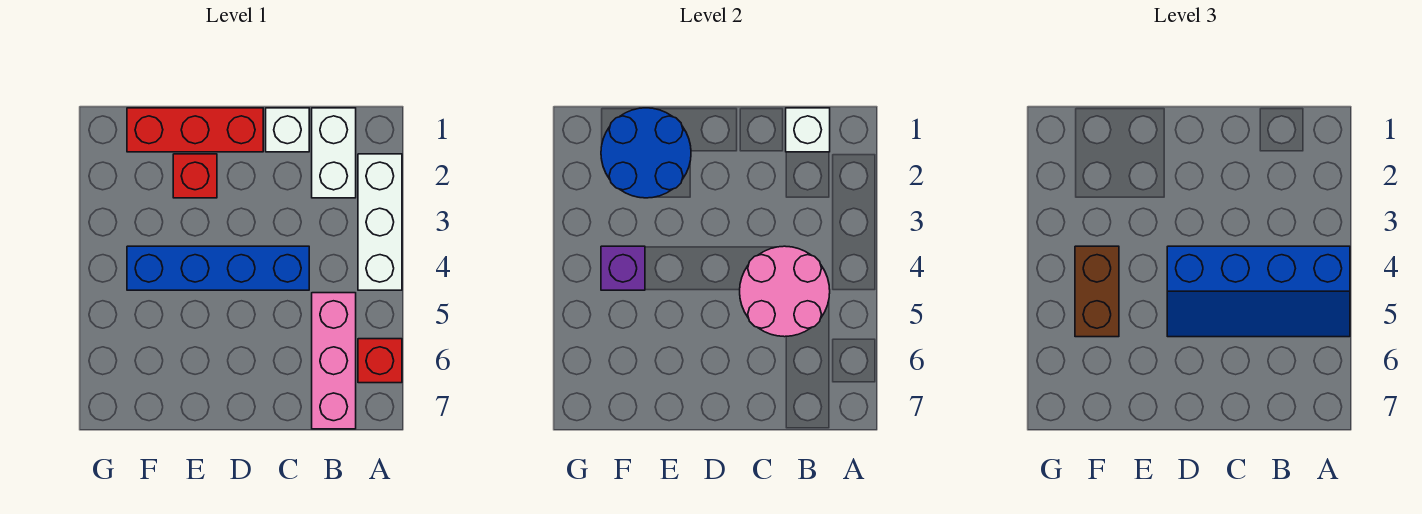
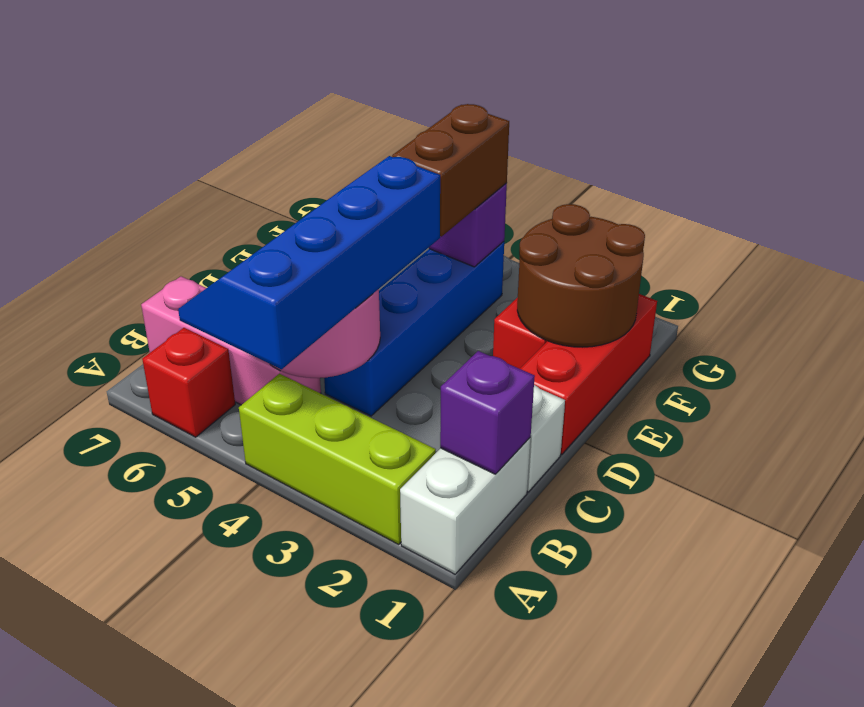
white brick A2:A4 level 1 -> lime brick A2:A4 level 1
white brick B1:B2 level 1 -> white brick A1:B1 level 1
white brick B1 level 2 -> purple brick B1 level 2
blue round brick E1:F2 level 2 -> brown round brick E1:F2 level 2
brown brick F4:F5 level 3 -> brown brick E4:F4 level 3

